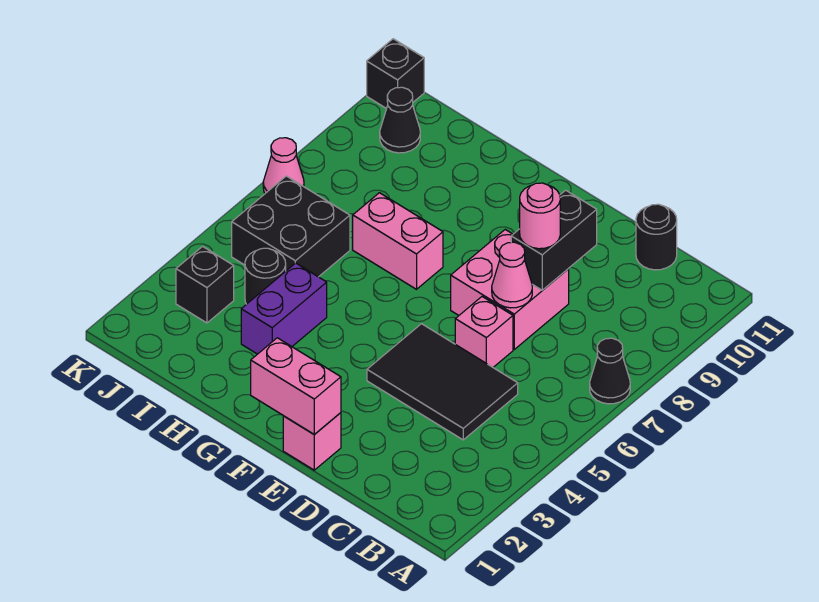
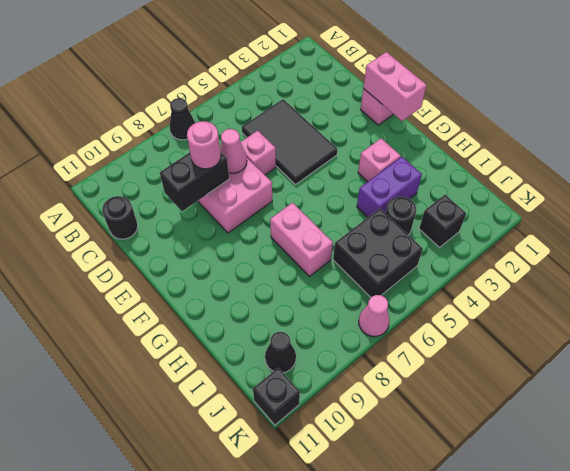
none -> pink brick G3 level 1

